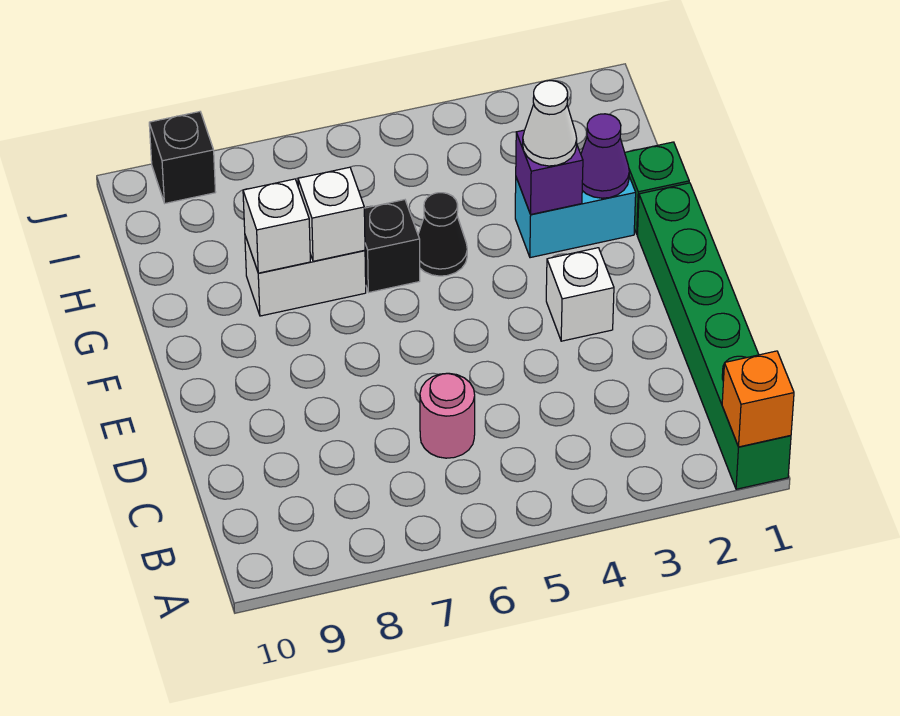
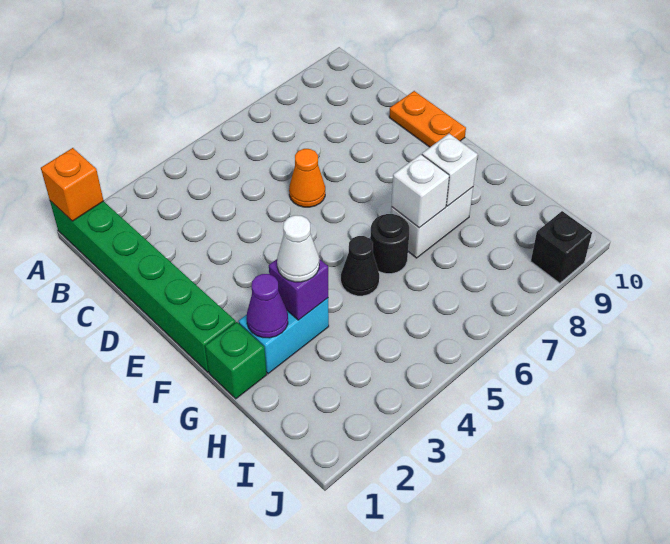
pink round brick C6 level 1 -> none
none -> orange cone D6 level 1
none -> orange plate D10:E10 level 1
white brick E3 level 1 -> none
black brick G6 level 1 -> black round brick G6 level 1

